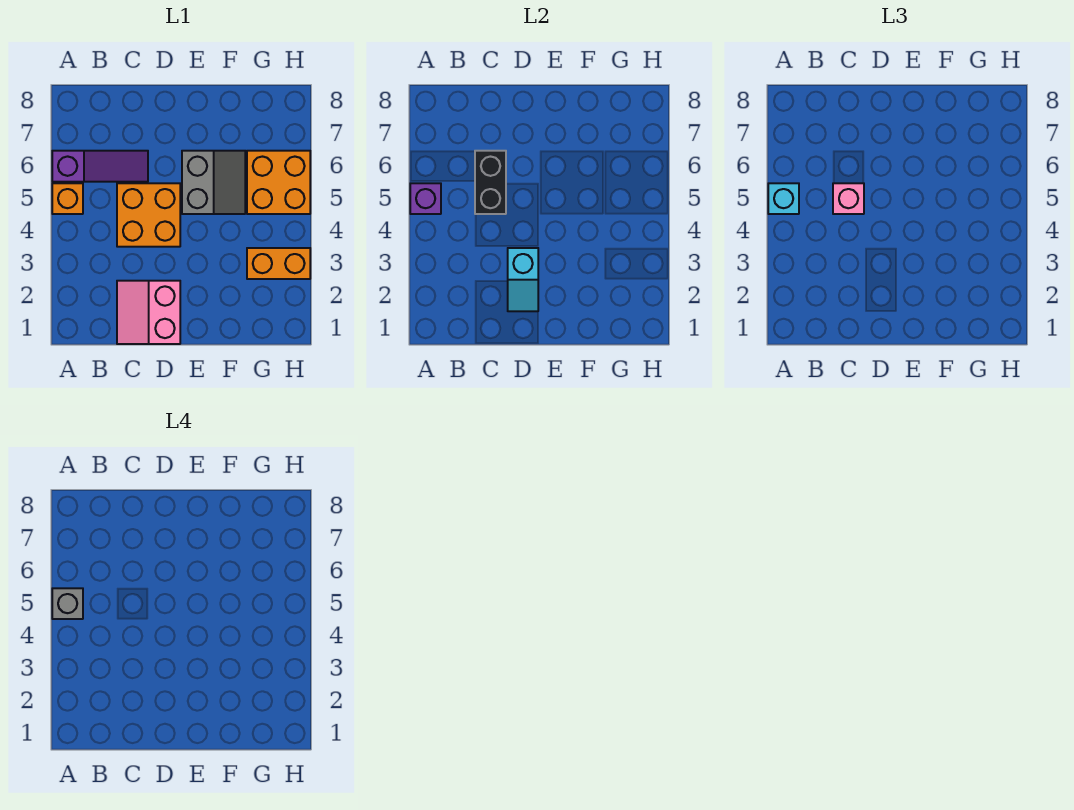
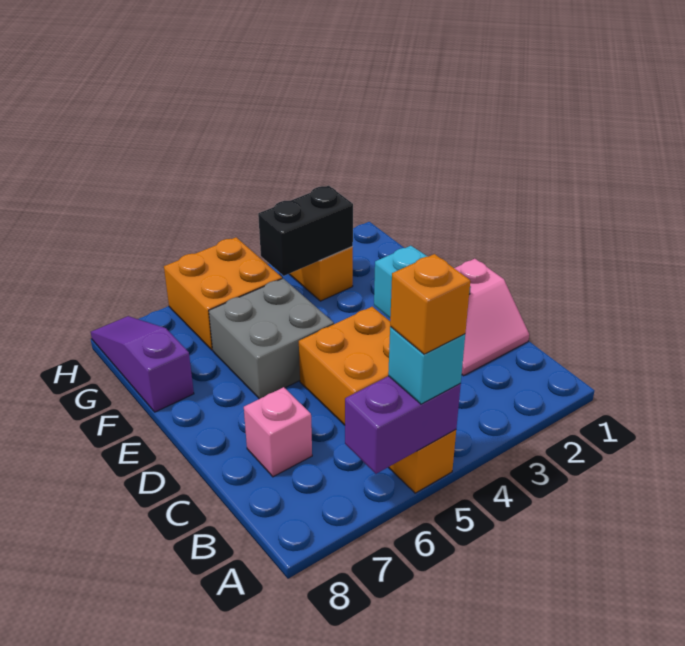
purple brick A5 level 2 -> purple brick A5:A6 level 2
grey brick A5 level 4 -> orange brick A5 level 4
purple slope A6:C6 level 1 top A -> purple slope F8:H8 level 1 top F
black brick C5:C6 level 2 -> black brick G3:G4 level 2
pink brick C5 level 3 -> pink brick C7 level 1
grey slope E5:F6 level 1 top E -> grey brick E5:F6 level 1

